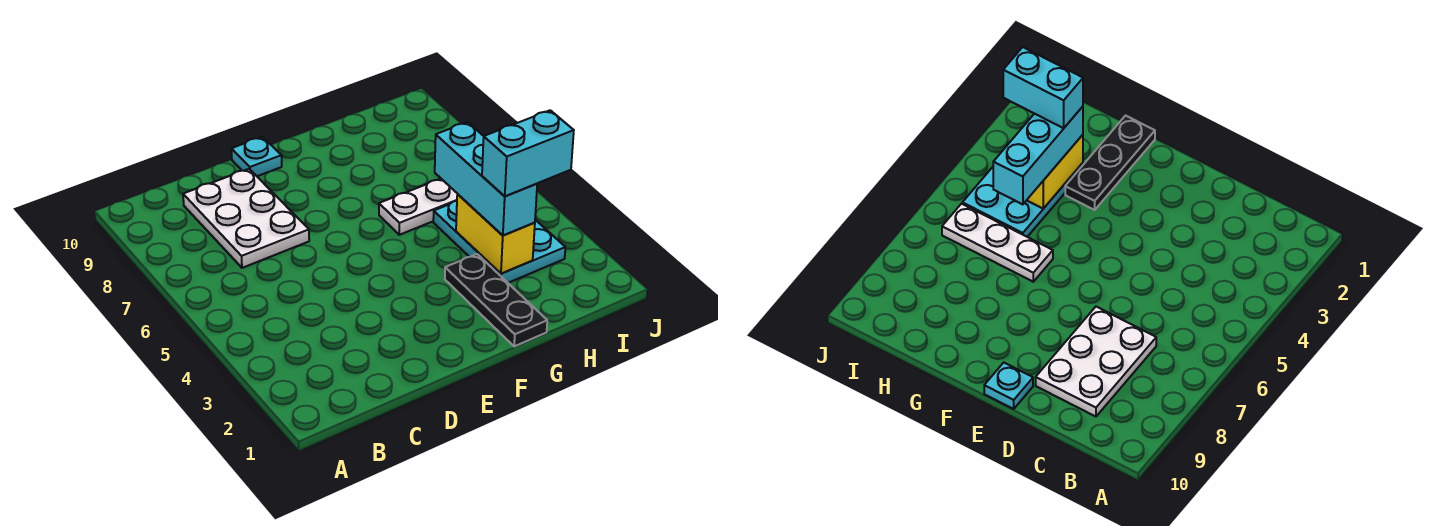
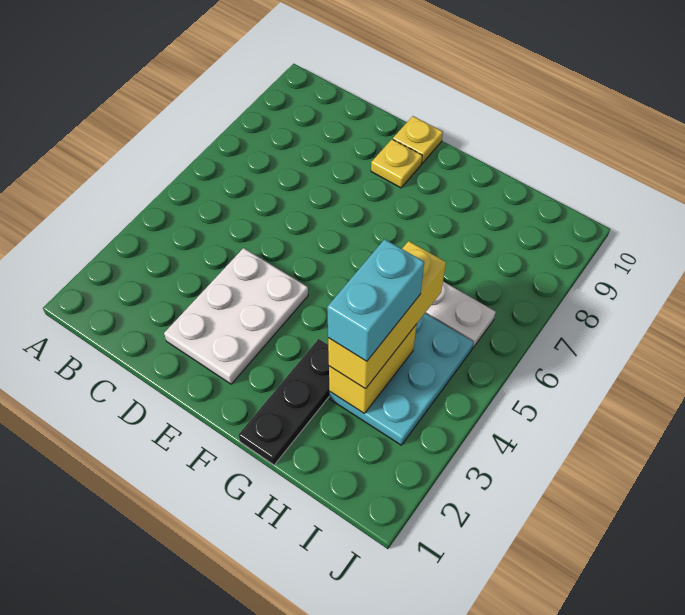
white plate C7:D9 level 1 -> white plate D2:E4 level 1
none -> yellow plate E9 level 1
cyan plate E10 level 1 -> yellow plate E10 level 1
cyan brick H3:H5 level 3 -> yellow brick H3:H5 level 3
cyan brick H3:I3 level 4 -> cyan brick H3:H4 level 4

